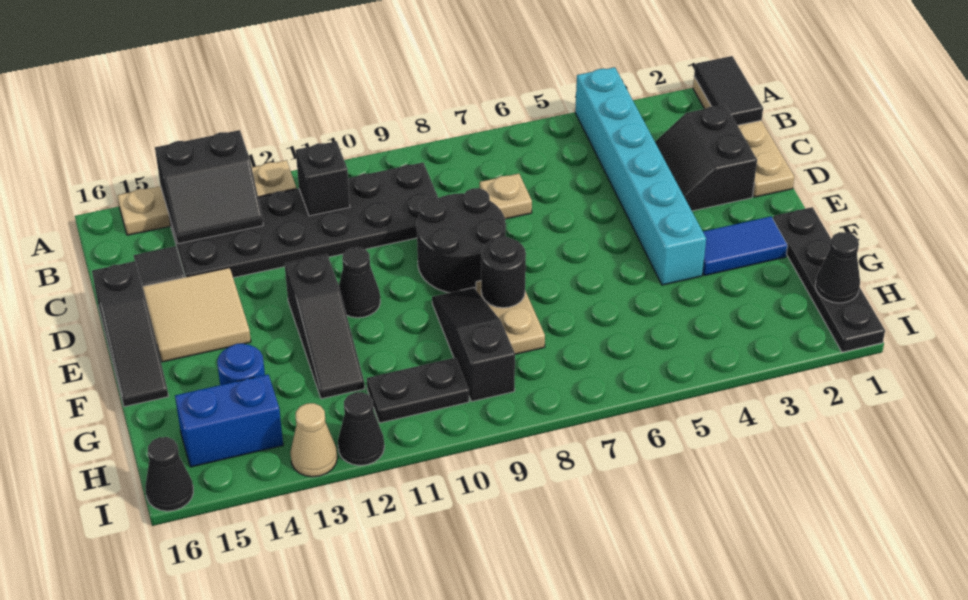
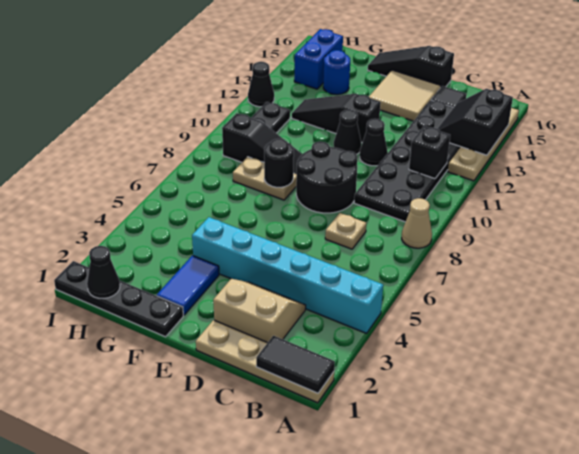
black slope C2:D3 level 1 top 2 -> tan slope C2:D3 level 1 top 2
tan cone I13 level 1 -> tan cone A8 level 1
black cone I16 level 1 -> black cone D11 level 1

